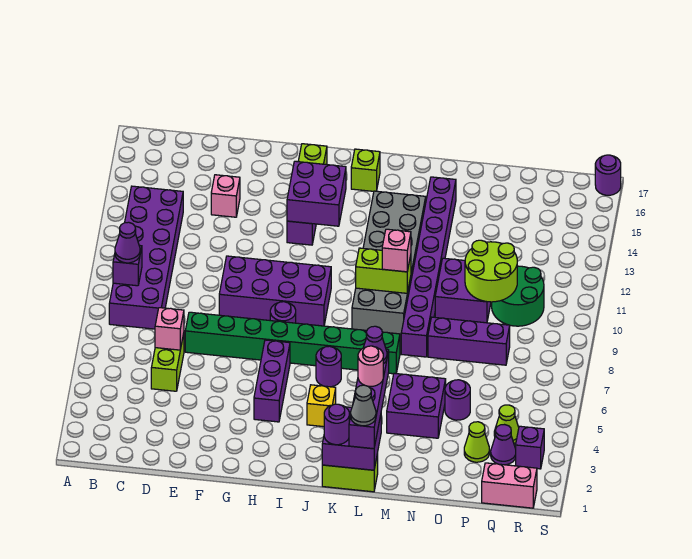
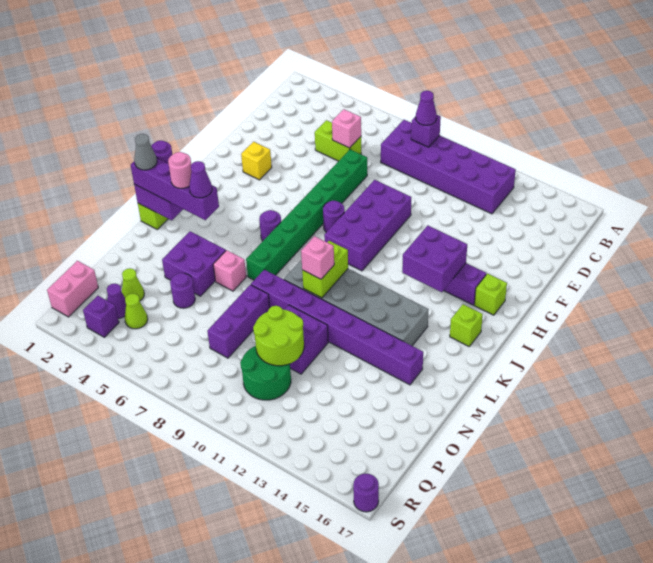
pink brick E14 level 1 -> pink brick M6 level 1
purple brick H4:H6 level 1 -> none
yellow brick J4 level 1 -> yellow brick G3 level 1

